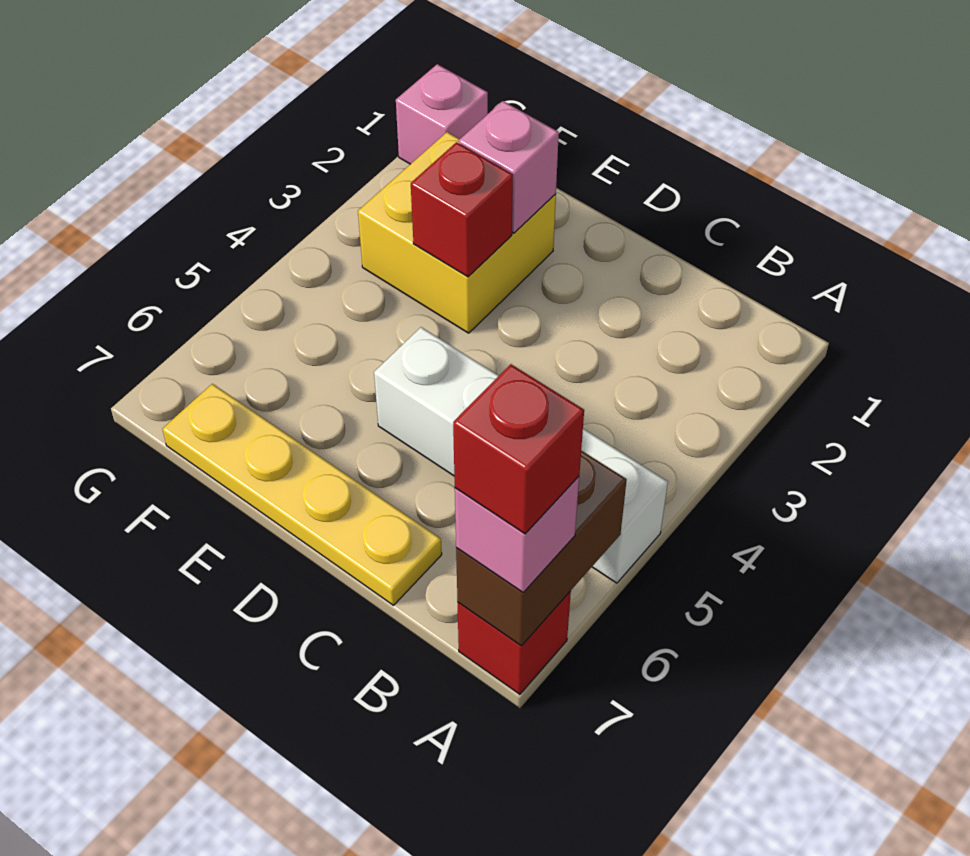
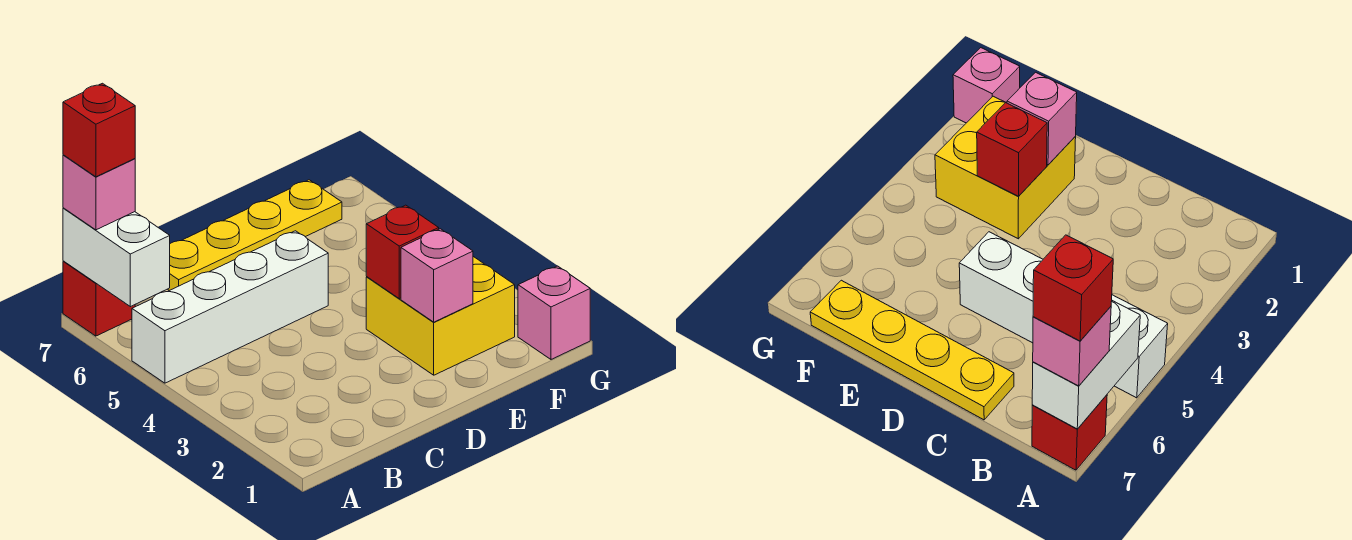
brown brick A6:A7 level 2 -> white brick A6:A7 level 2

